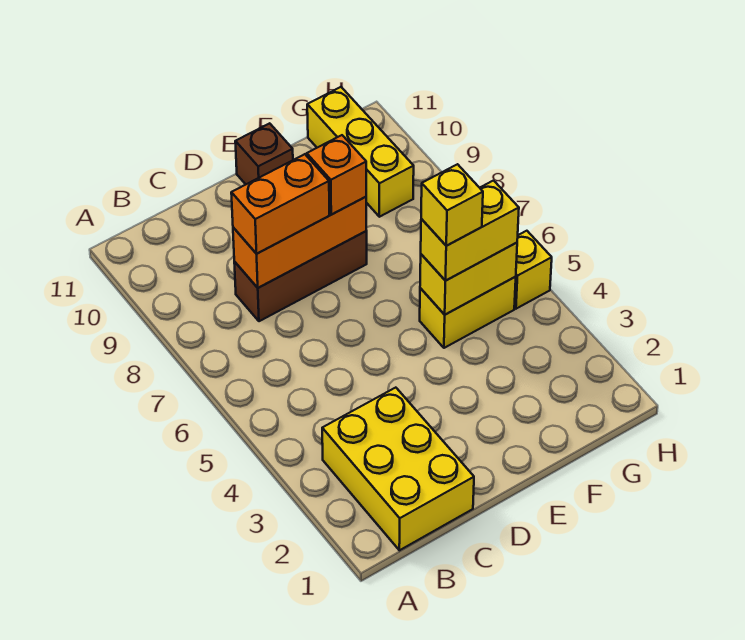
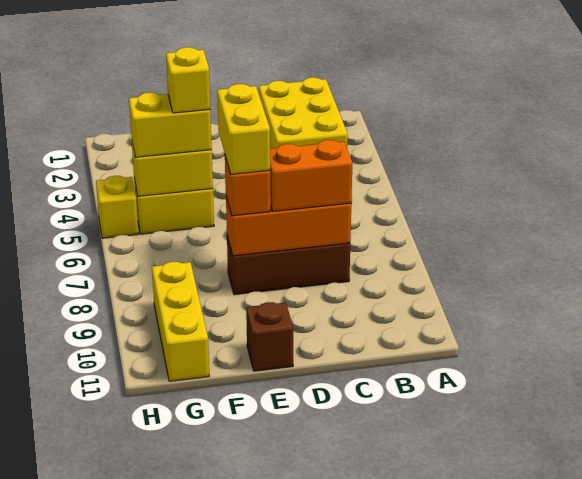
none -> yellow brick E7:E8 level 4

